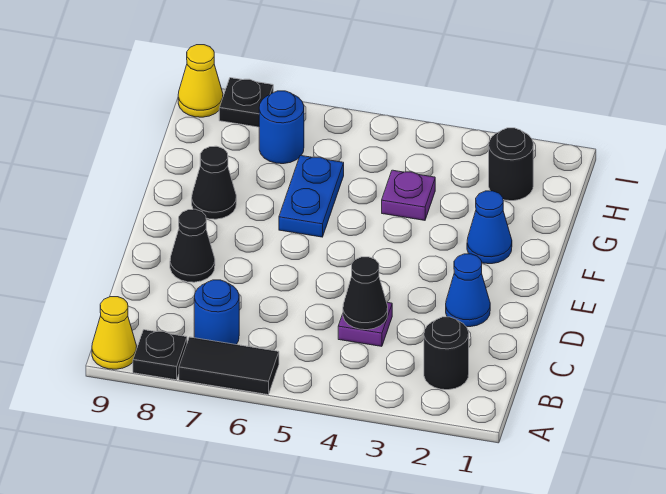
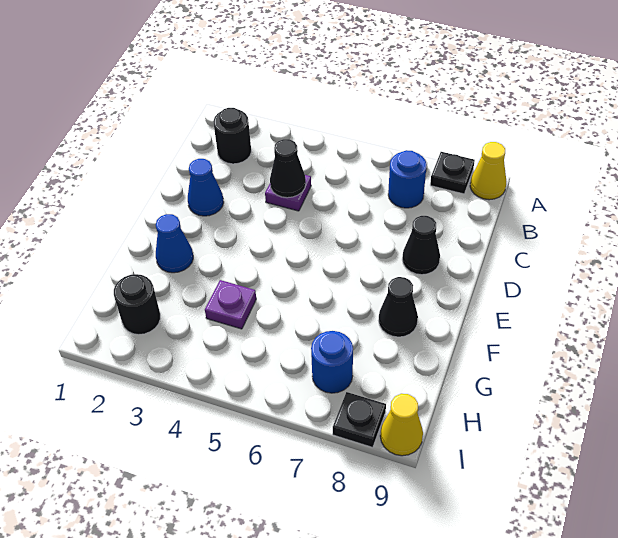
black tile A6:A7 level 1 -> none
blue plate F6:G6 level 1 -> none

